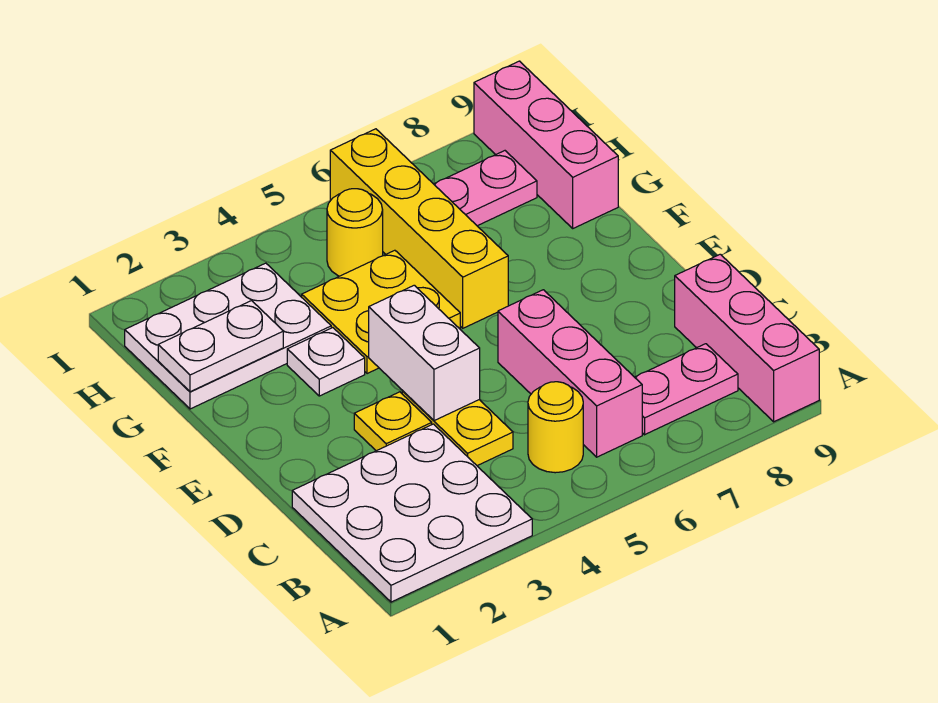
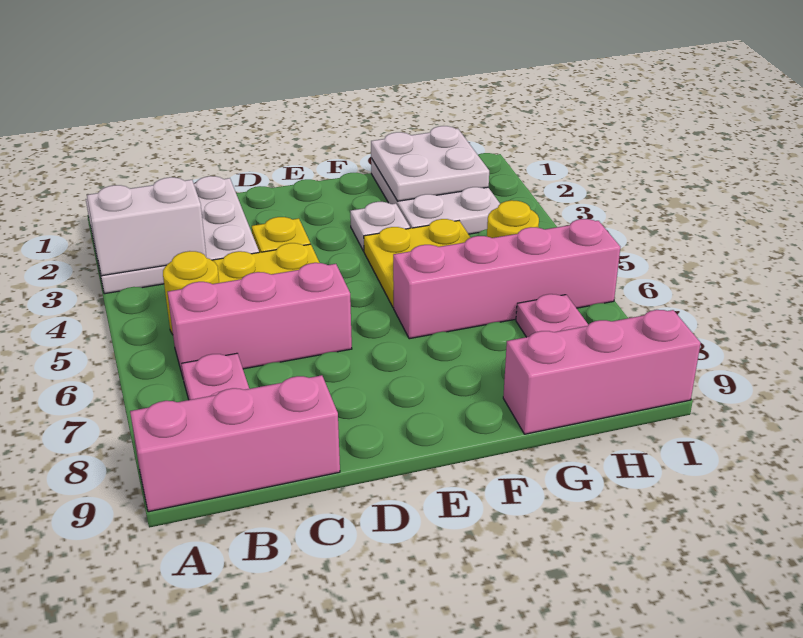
white brick D4:E4 level 2 -> white brick A3:B3 level 2
yellow brick F6:I6 level 1 -> pink brick F6:I6 level 1
white plate G1:G2 level 2 -> white plate G1:H2 level 2

